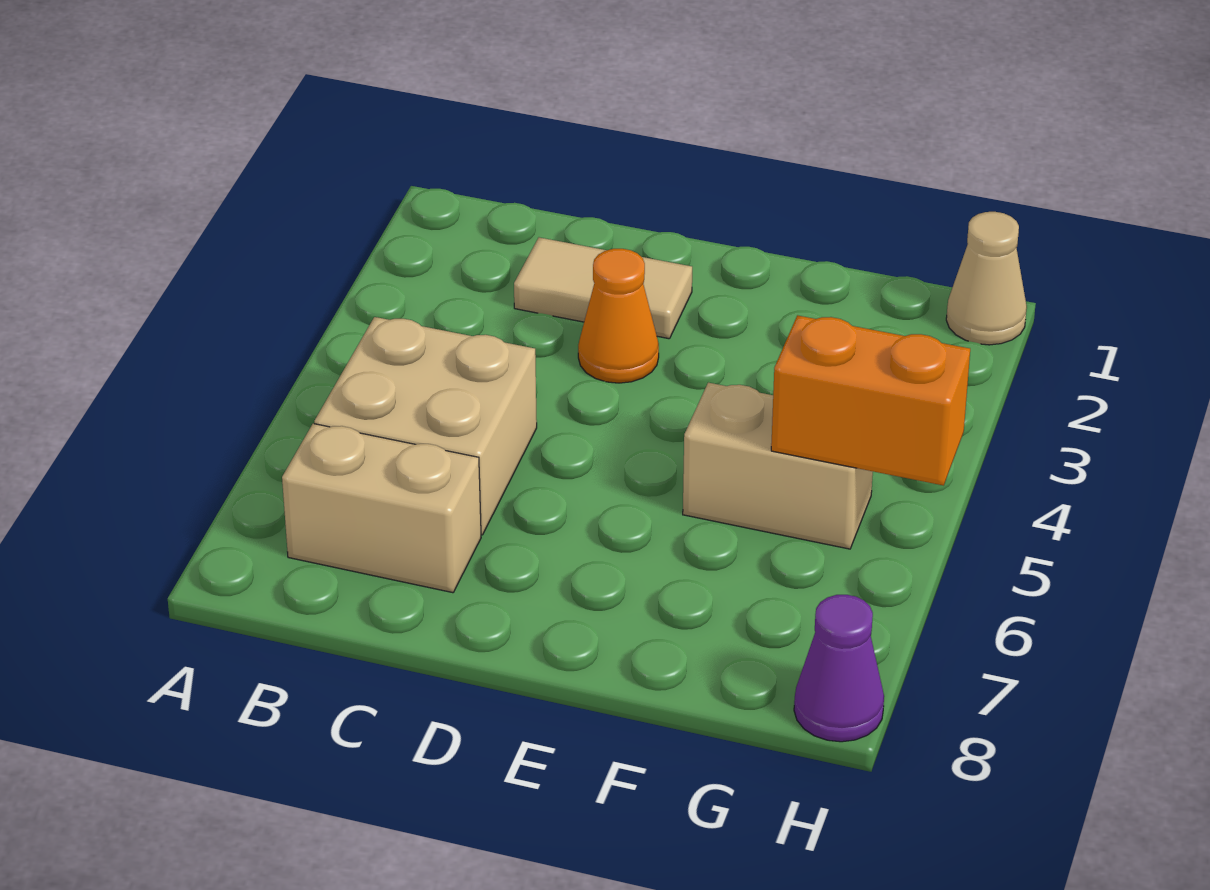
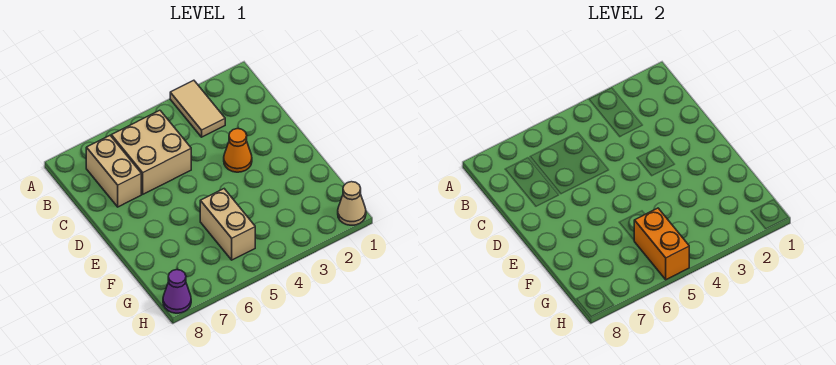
tan tile C2:D2 level 1 -> tan tile A3:B3 level 1

